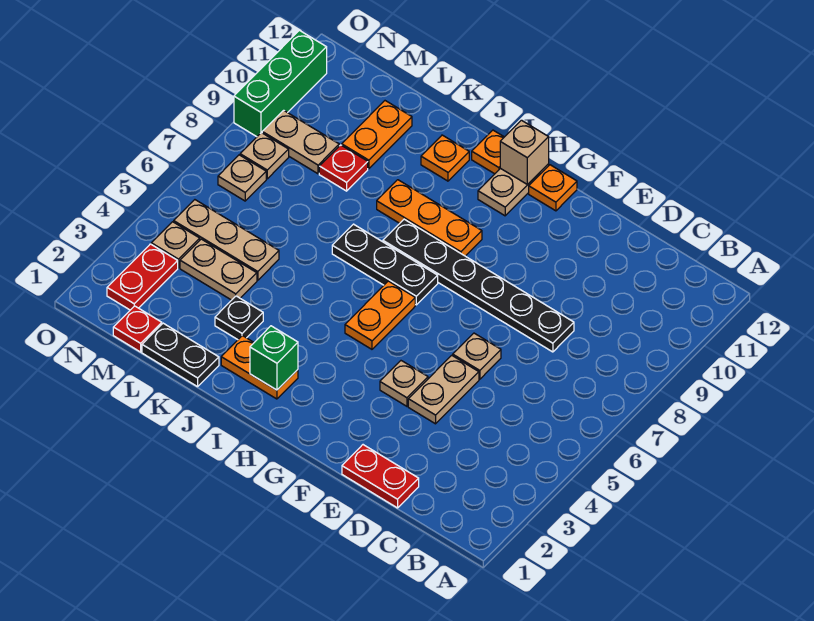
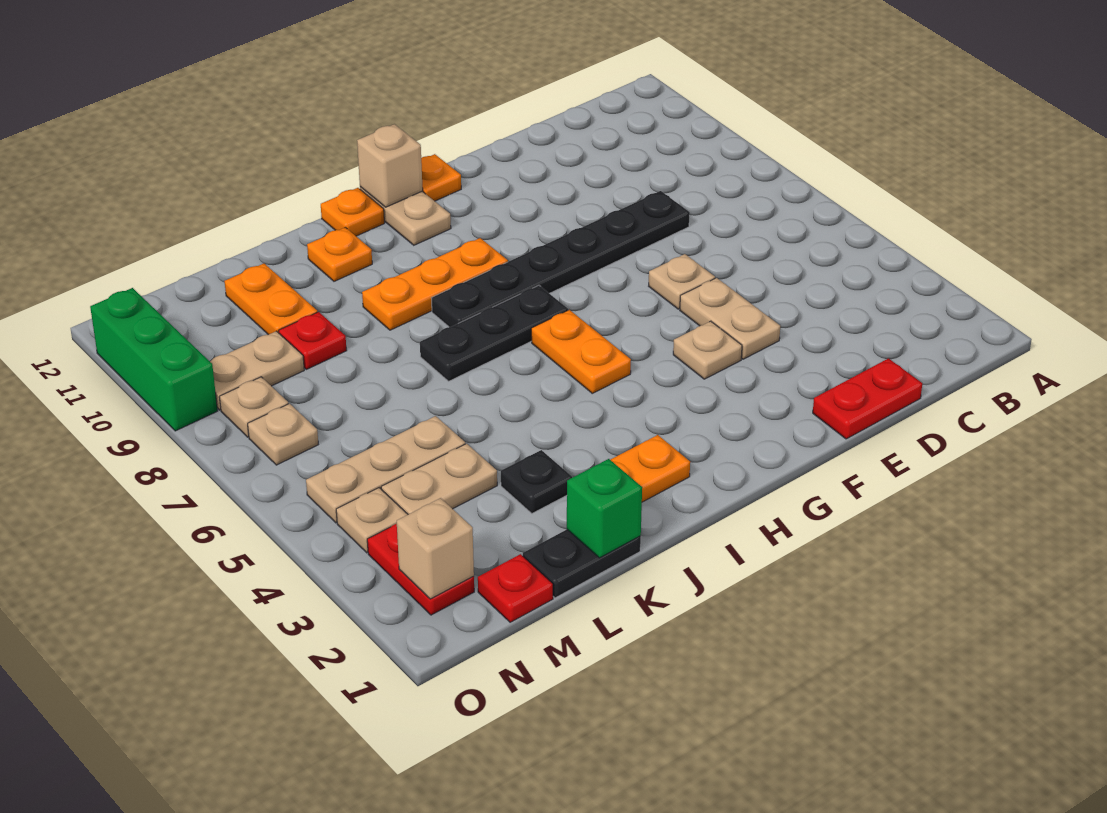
green brick I2 level 2 -> green brick K1 level 2
none -> tan brick N2 level 2

